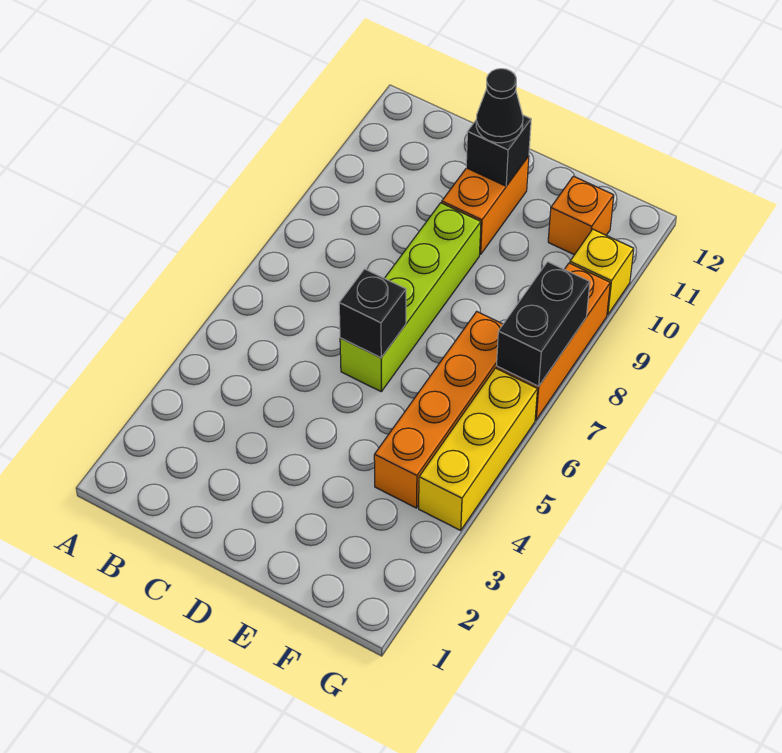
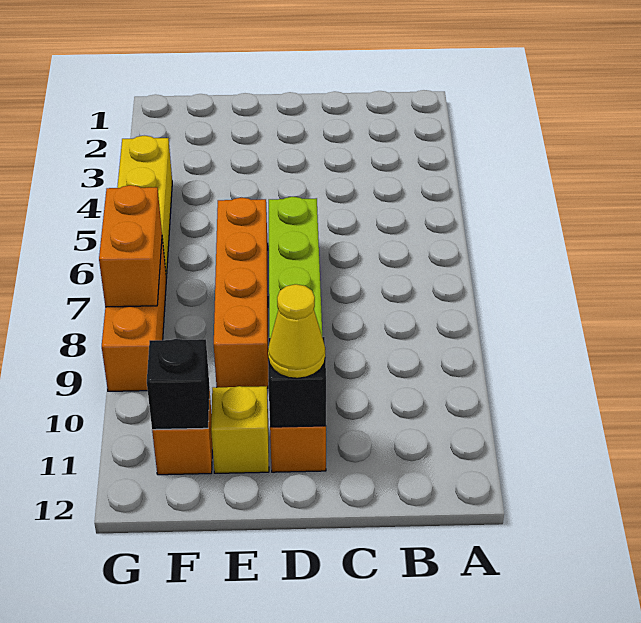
black brick D6 level 2 -> black brick F11 level 2
black cone D11 level 3 -> yellow cone D11 level 3
orange brick F4:F7 level 1 -> orange brick E6:E9 level 1
black brick G7:G8 level 2 -> orange brick G7:G8 level 2
yellow brick G10 level 1 -> yellow brick E11 level 1

